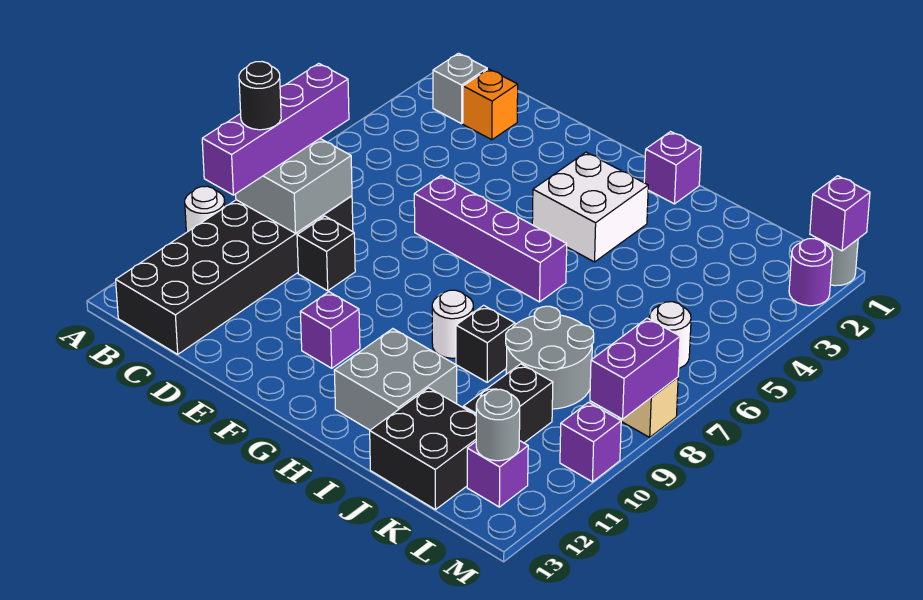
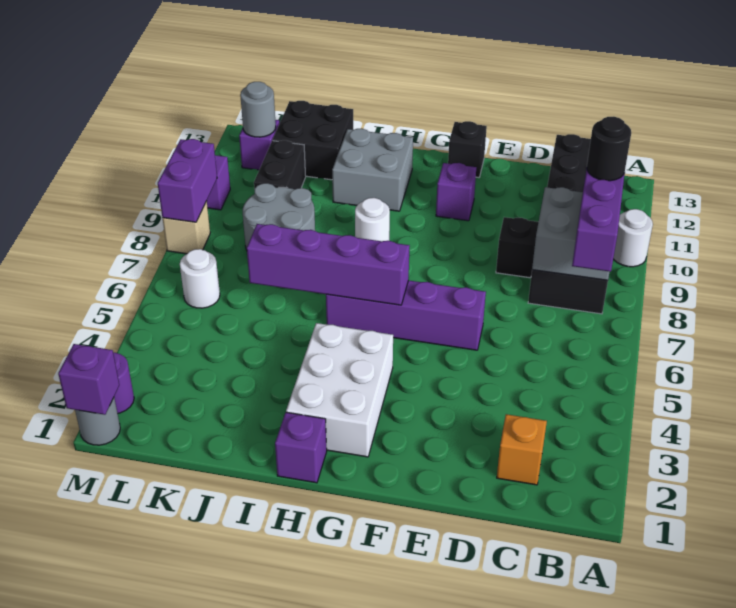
grey brick B2 level 1 -> none
white brick G3:H4 level 1 -> white brick G2:H4 level 1
none -> purple brick G6:J6 level 2
black brick I9 level 1 -> black brick F13 level 1

